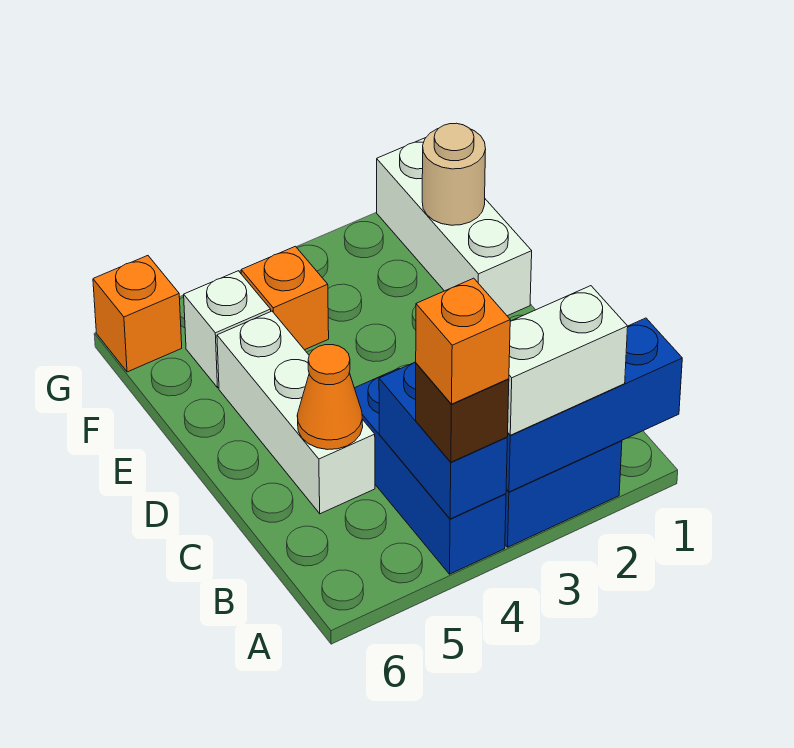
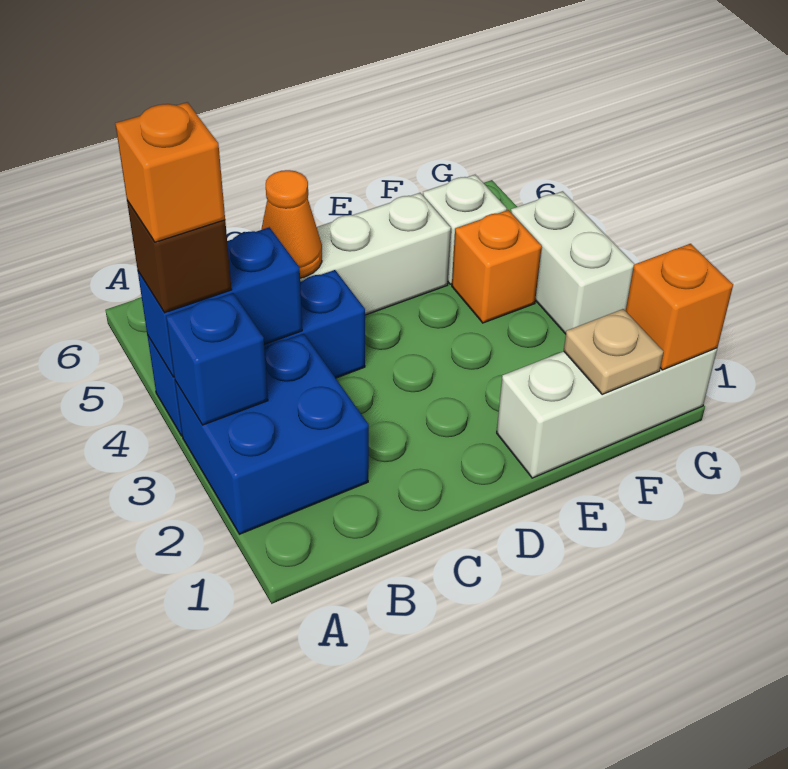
blue brick A1:A3 level 2 -> blue brick A3 level 2
white brick A2:A3 level 3 -> white brick G3:G4 level 1
tan round brick F1 level 2 -> tan plate F1 level 2
orange brick G6 level 1 -> orange brick G1 level 2

